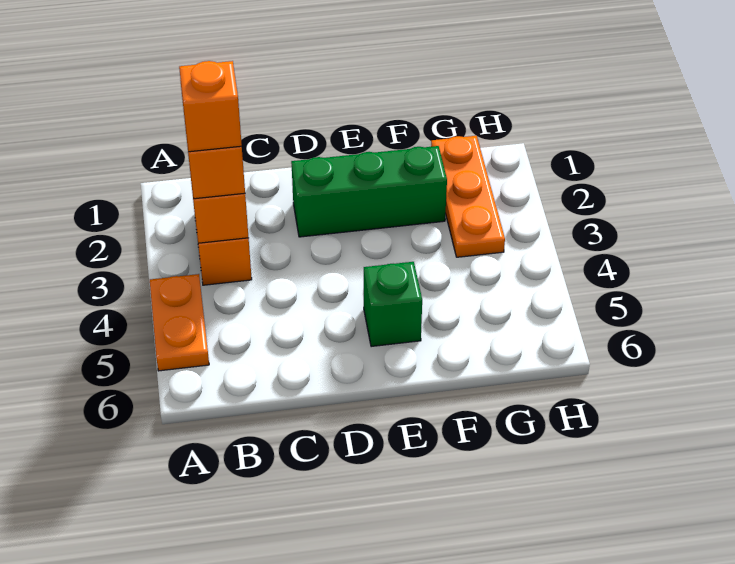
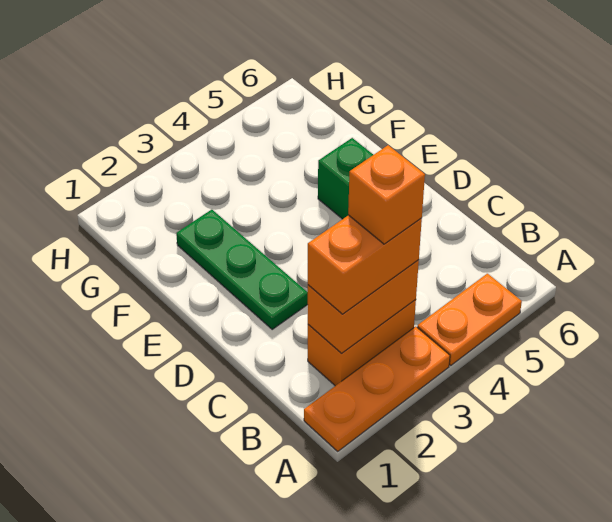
green brick D2:F2 level 1 -> green plate D2:F2 level 1
orange plate G1:G3 level 1 -> orange plate A1:A3 level 1

